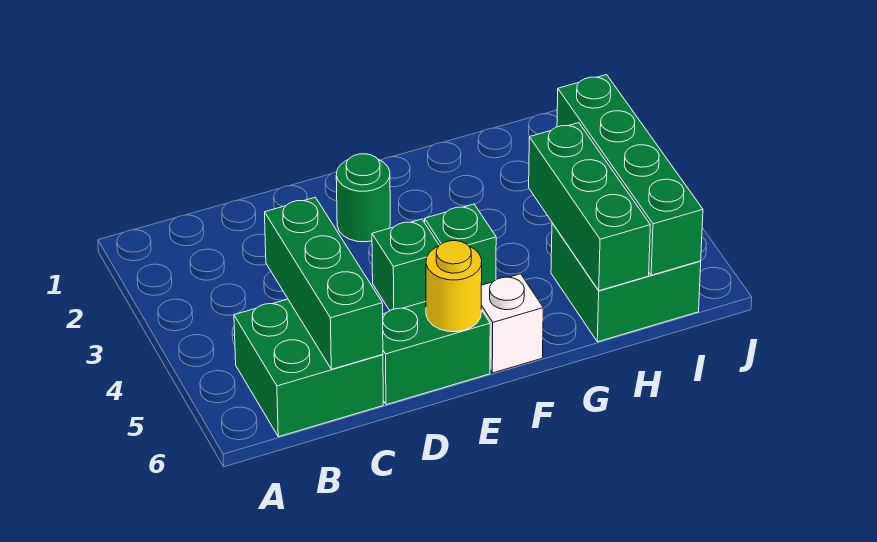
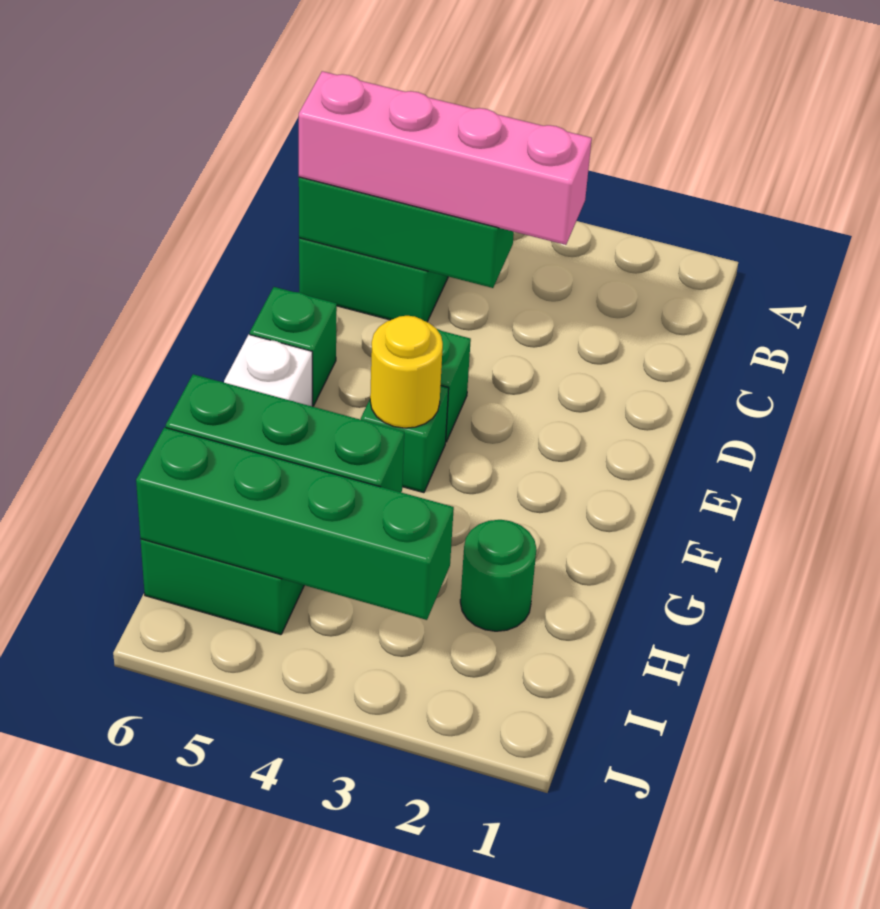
none -> pink brick C3:C6 level 3
green brick D6:E6 level 1 -> green brick E6 level 1
green round brick E2 level 1 -> green round brick H2 level 1
yellow round brick E6 level 2 -> yellow round brick F4 level 2

